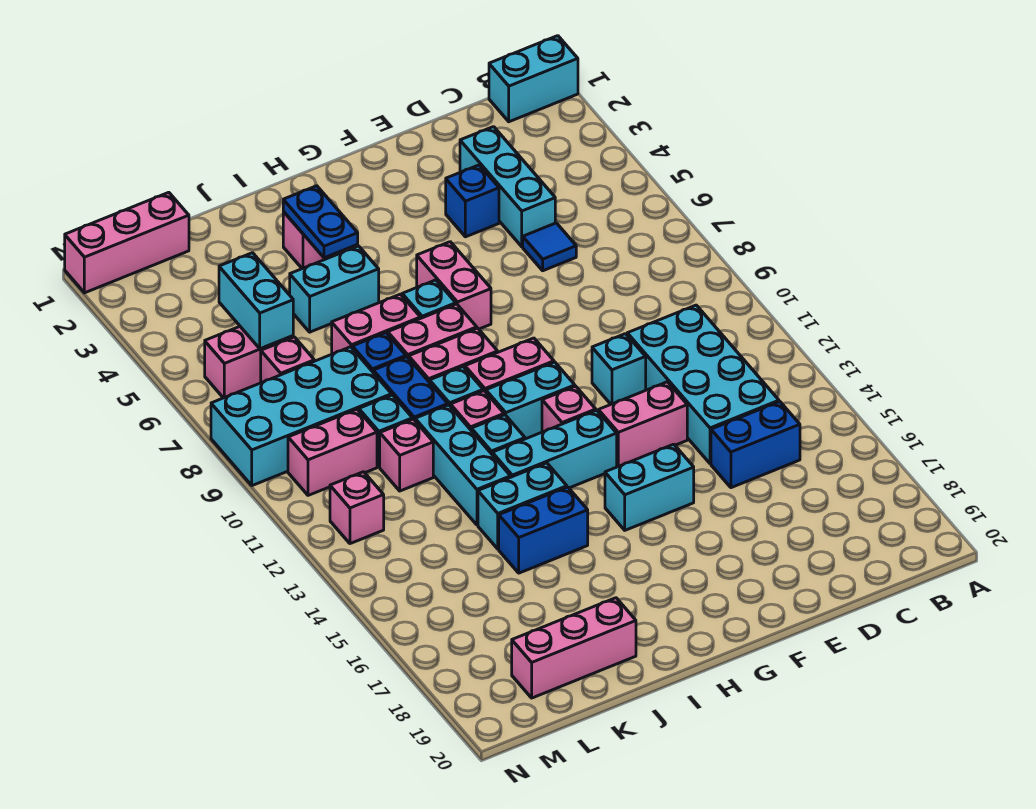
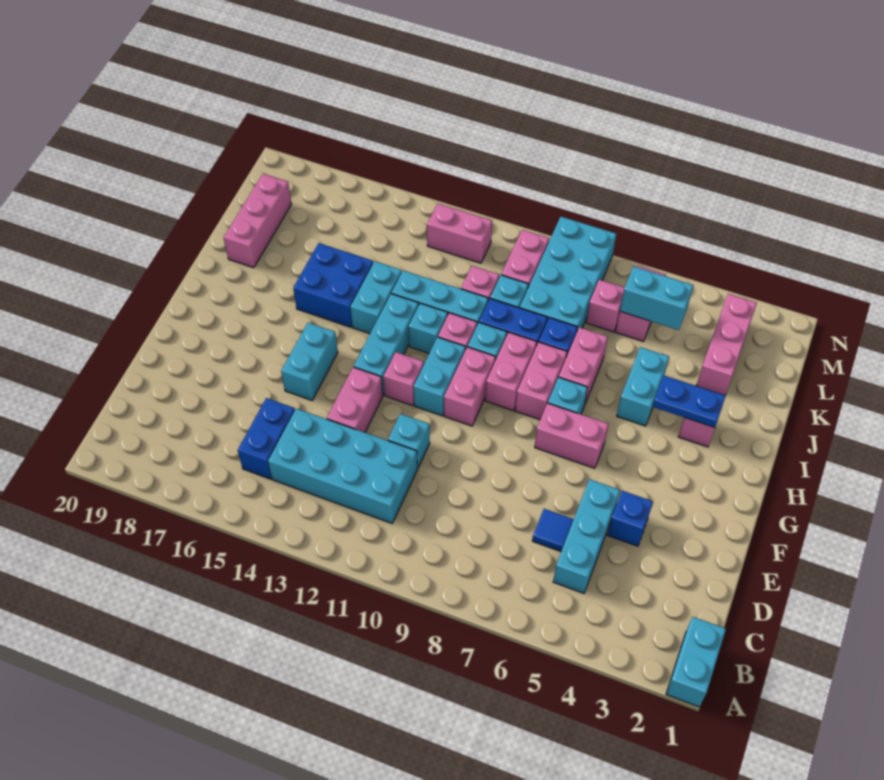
cyan brick D3:D5 level 1 -> cyan brick C5:E5 level 1
blue brick I15:J15 level 1 -> blue brick I15:J16 level 1
pink brick L1:N1 level 1 -> pink brick K3:M3 level 1
pink brick M12 level 1 -> pink brick M12:M13 level 1

